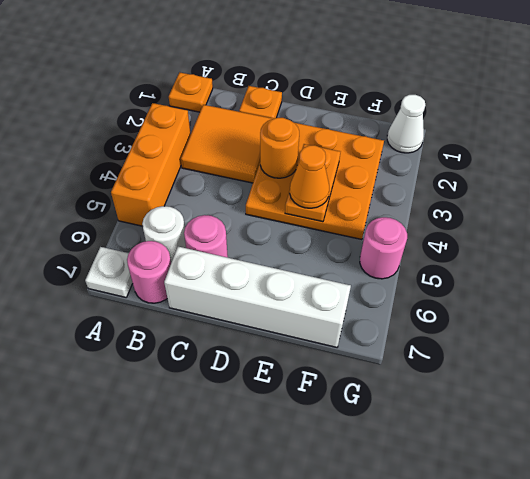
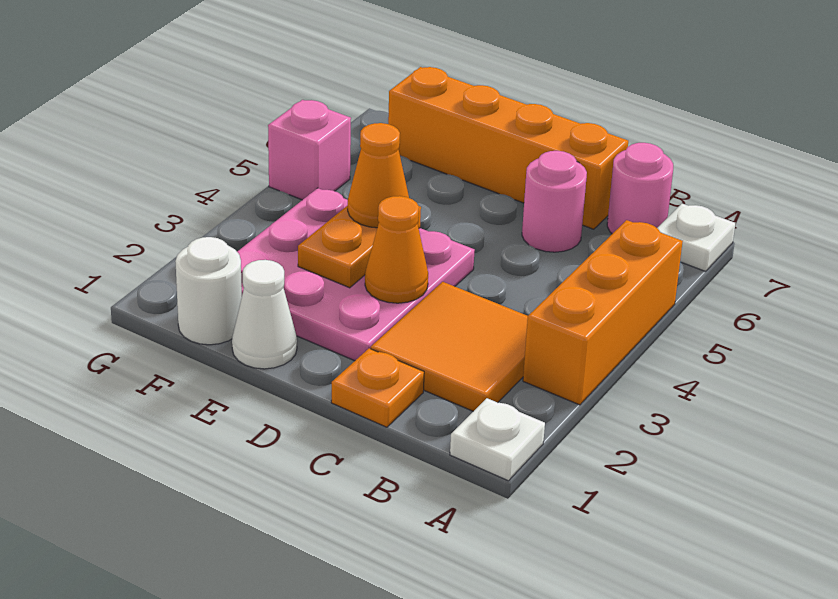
orange plate A1 level 1 -> white plate A1 level 1
white round brick B6 level 1 -> white round brick F1 level 1
white brick C7:F7 level 1 -> orange brick C7:F7 level 1
orange plate D2:F4 level 1 -> pink plate D2:F4 level 1
orange round brick D3 level 2 -> orange cone D3 level 2
white cone G1 level 1 -> white cone E1 level 1
pink round brick G5 level 1 -> pink brick G5 level 1

